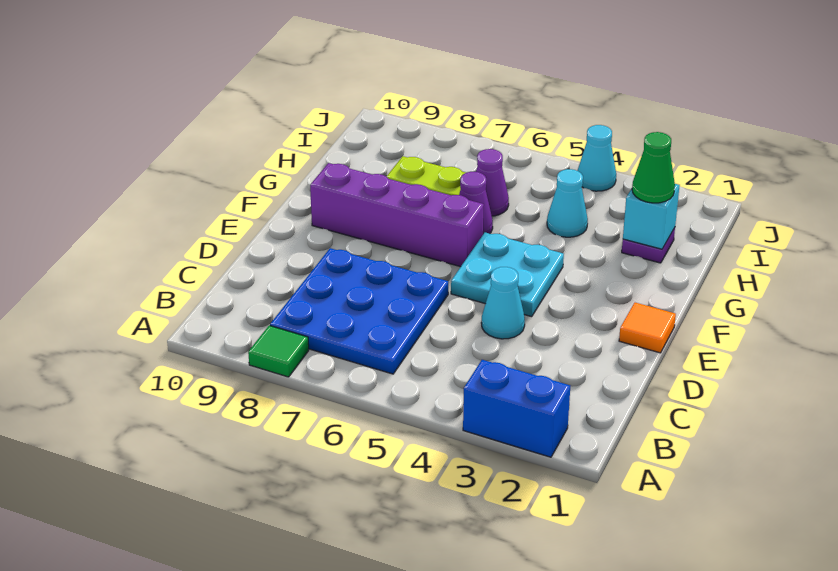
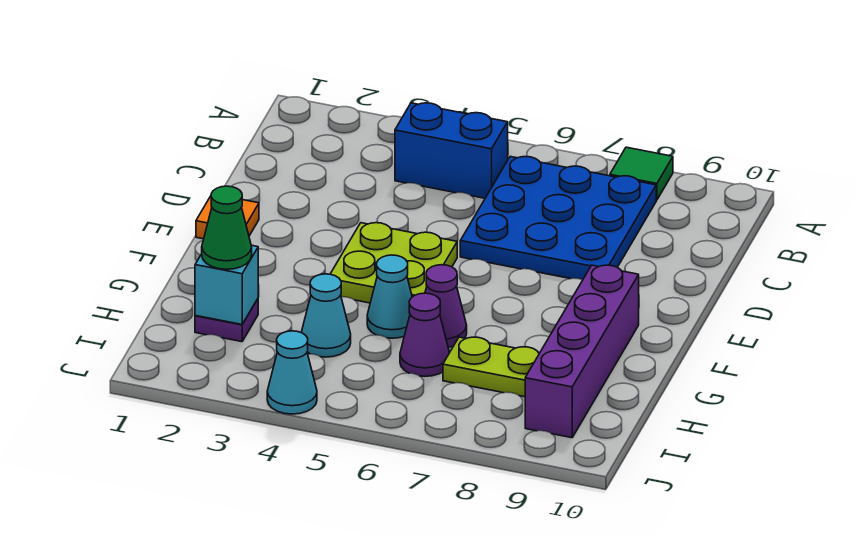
blue brick A2:A3 level 1 -> blue brick B4:B5 level 1
cyan cone D4 level 1 -> cyan cone G5 level 1
cyan plate E4:F5 level 1 -> lime plate E4:F5 level 1
purple brick F6:F9 level 1 -> purple brick F9:I9 level 1

